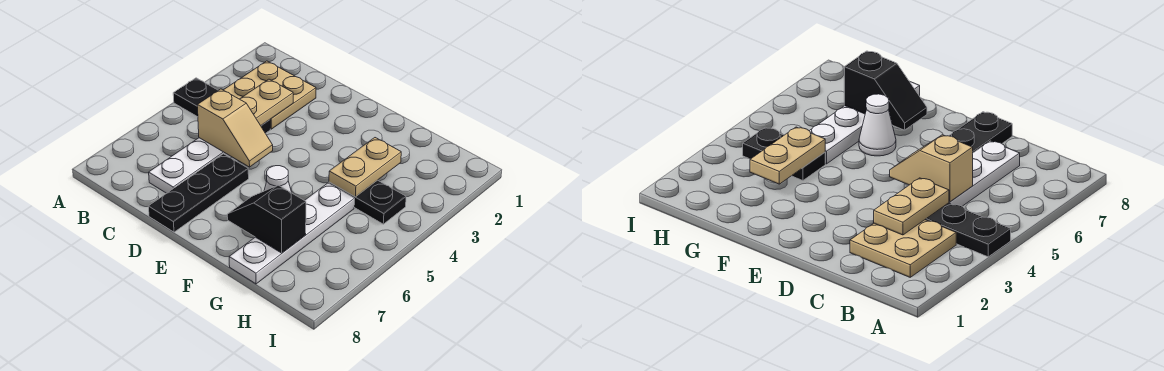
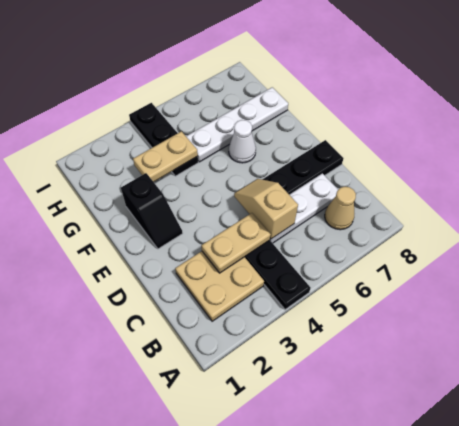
none -> tan cone B7 level 1
black slope F7:G7 level 2 top G -> black slope E2:F2 level 1 top F
black plate G4:H4 level 1 -> black plate G4:I4 level 1

